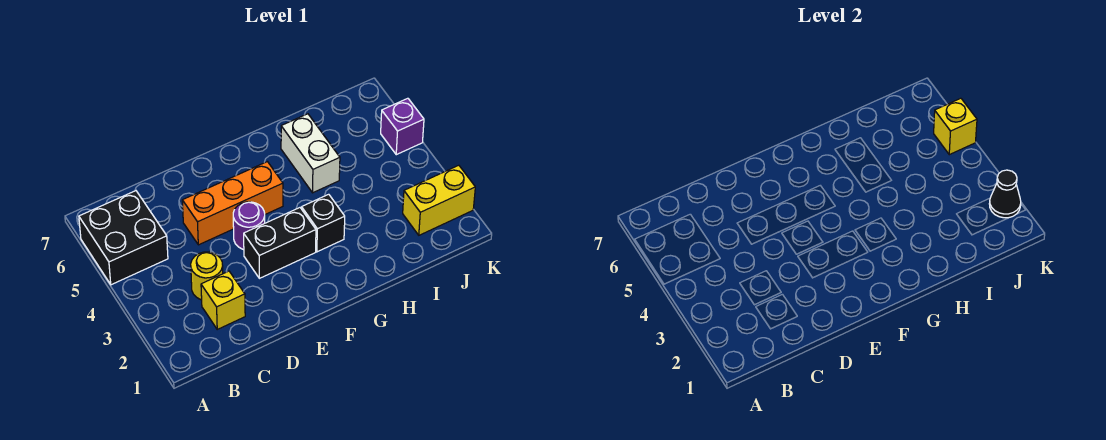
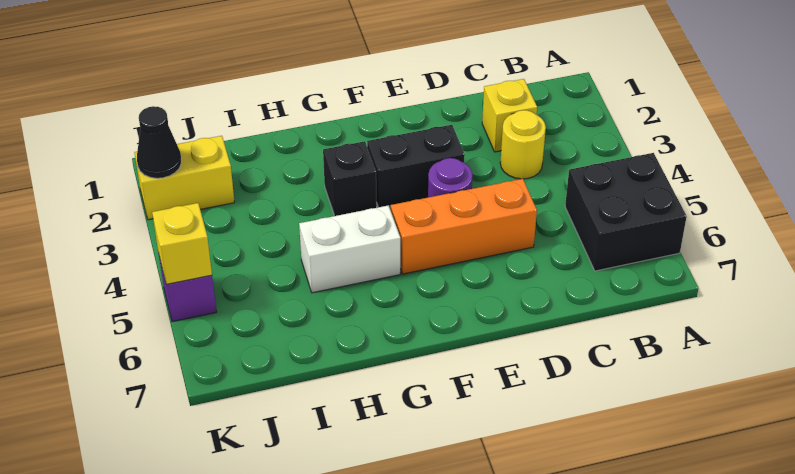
white brick H5:H6 level 1 -> white brick G5:H5 level 1

